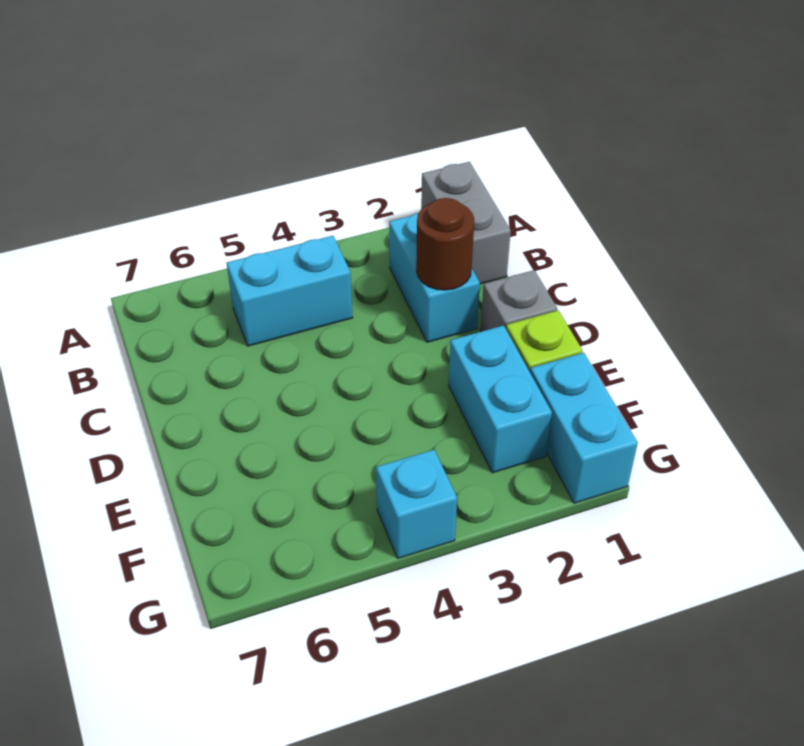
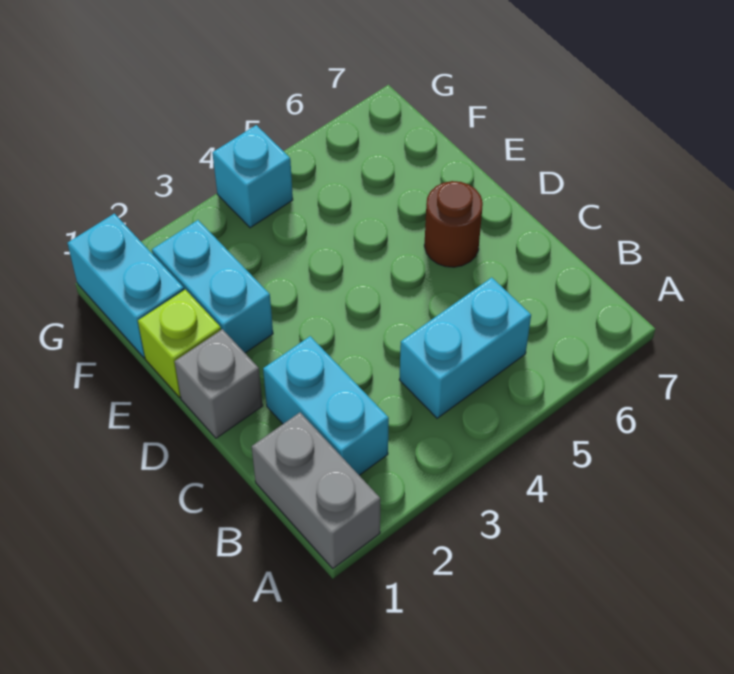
brown round brick C2 level 2 -> brown round brick D6 level 1

